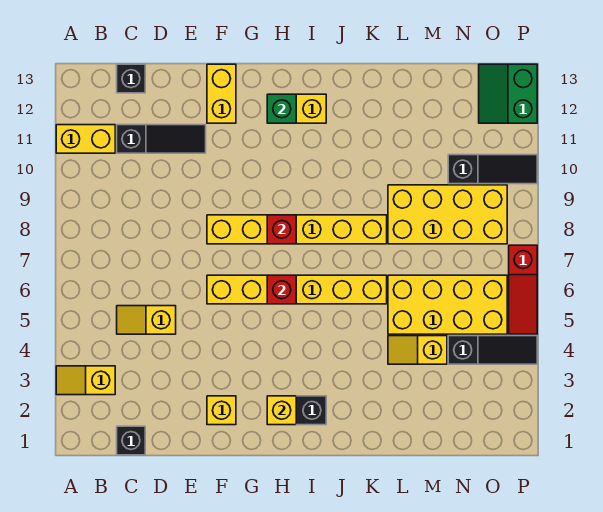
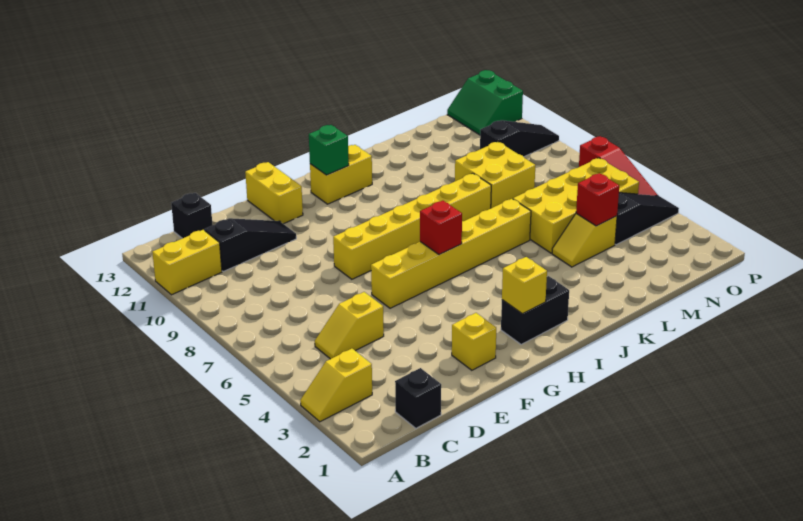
red brick H8 level 2 -> red brick M4 level 2
yellow brick L8:O9 level 1 -> yellow brick L8:M9 level 1

